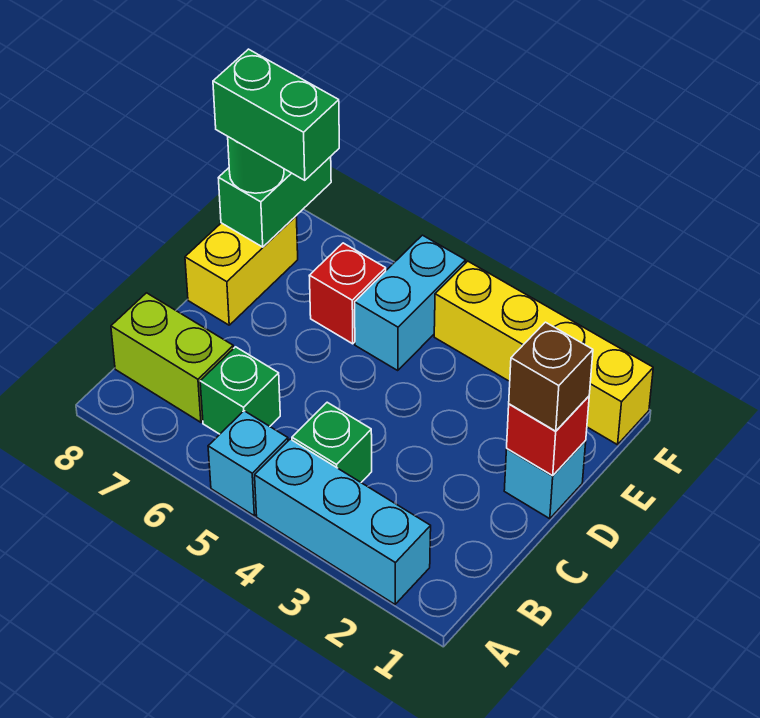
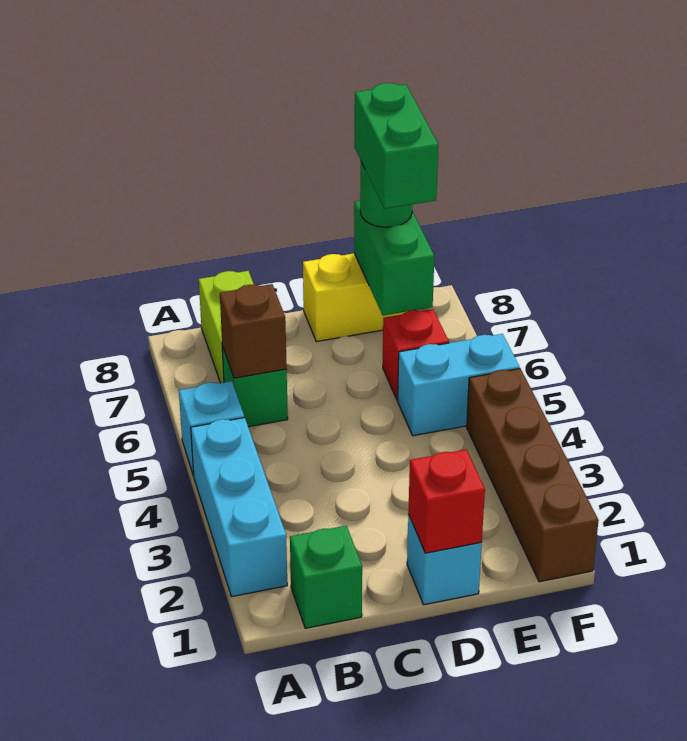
green brick B4 level 1 -> green brick B1 level 1
brown brick D1 level 3 -> brown brick B6 level 2
green brick E8:F8 level 2 -> green brick E7:E8 level 2
yellow brick F1:F4 level 1 -> brown brick F1:F4 level 1

